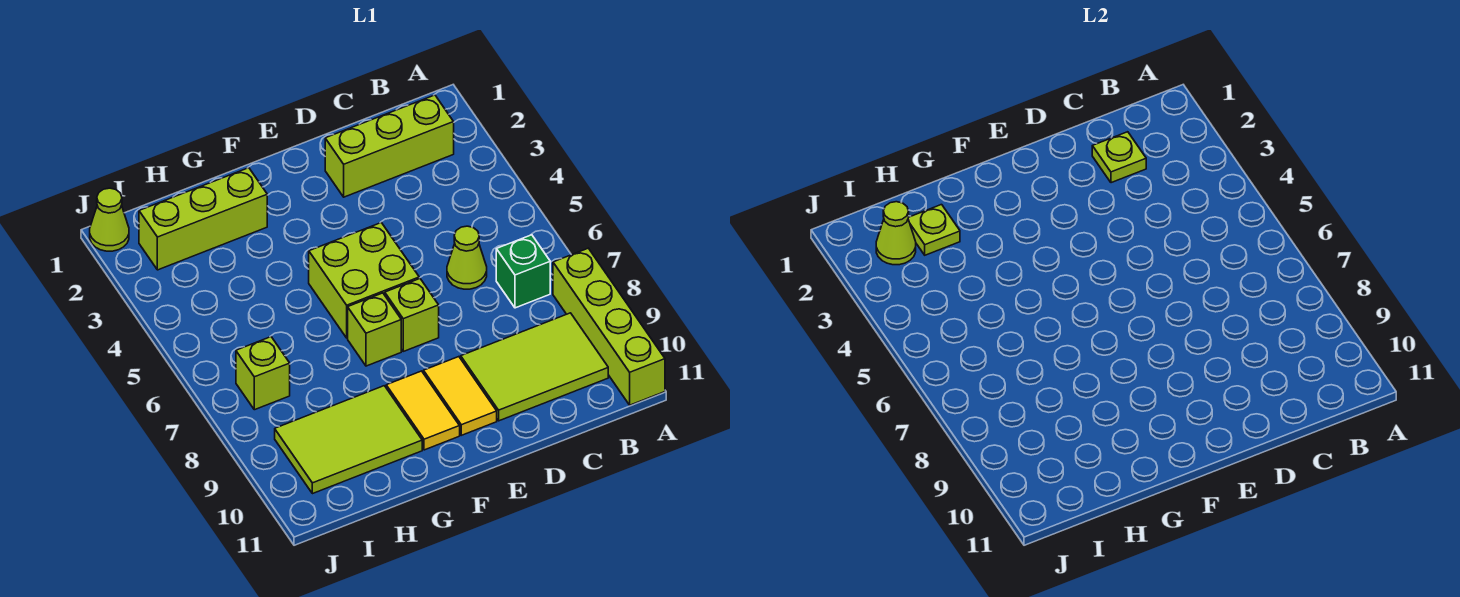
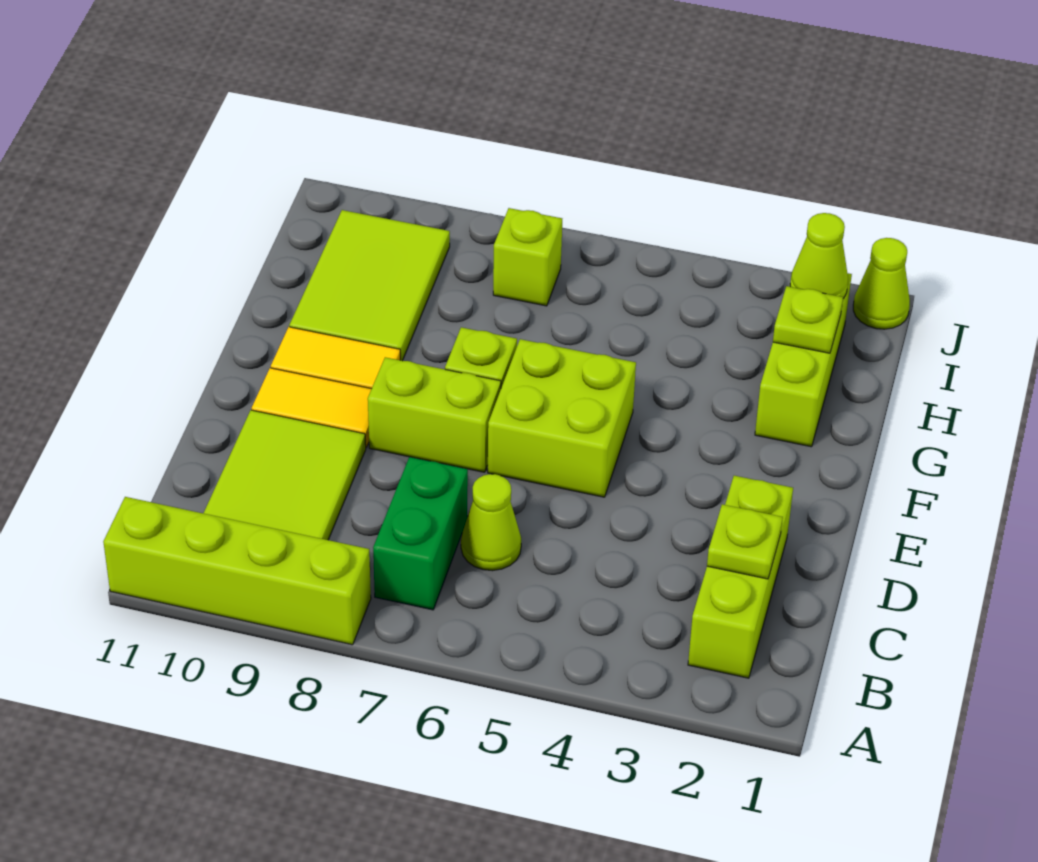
green brick B7 level 1 -> green brick B7:C7 level 1
lime brick E7 level 1 -> lime brick E7:E8 level 1

